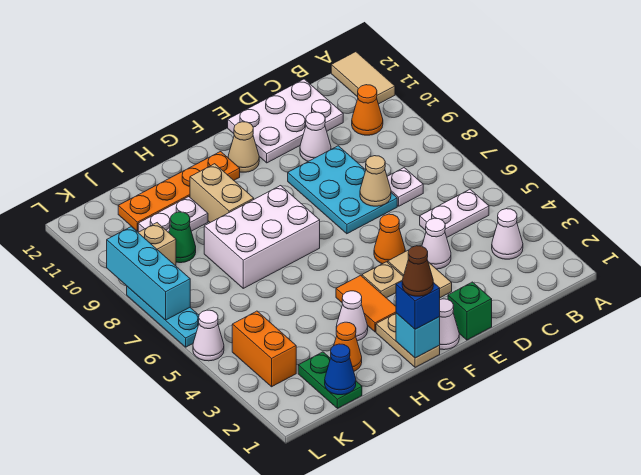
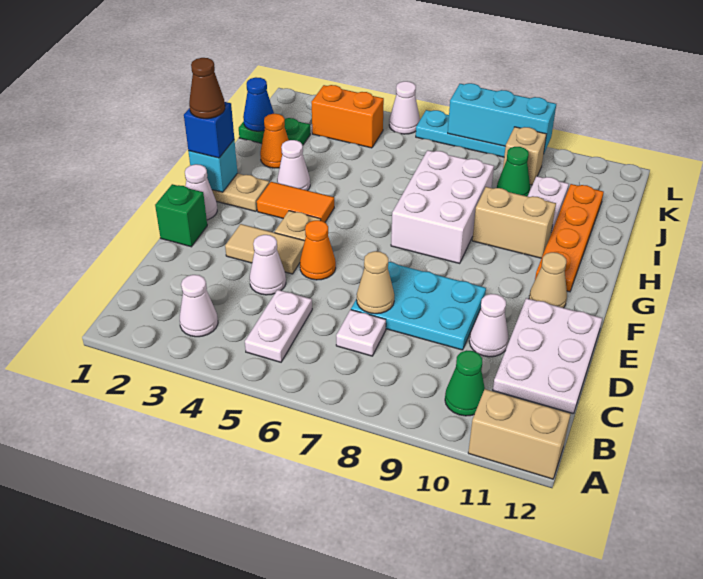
tan tile A11:A12 level 1 -> tan brick A11:A12 level 1
orange cone B10 level 1 -> green cone B10 level 1

